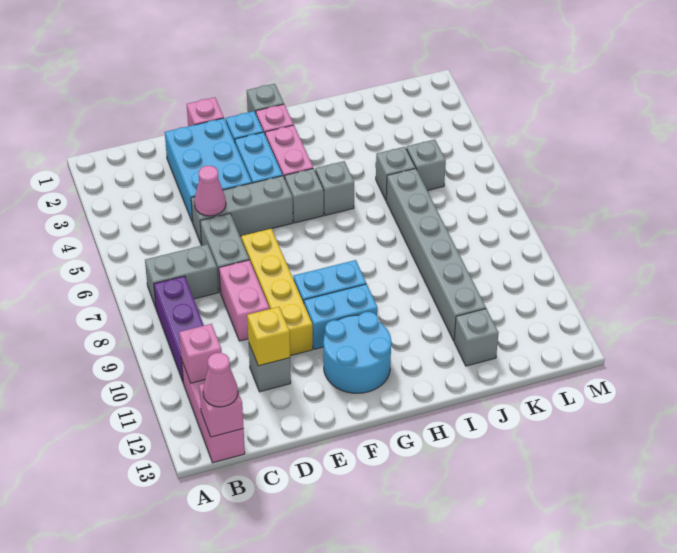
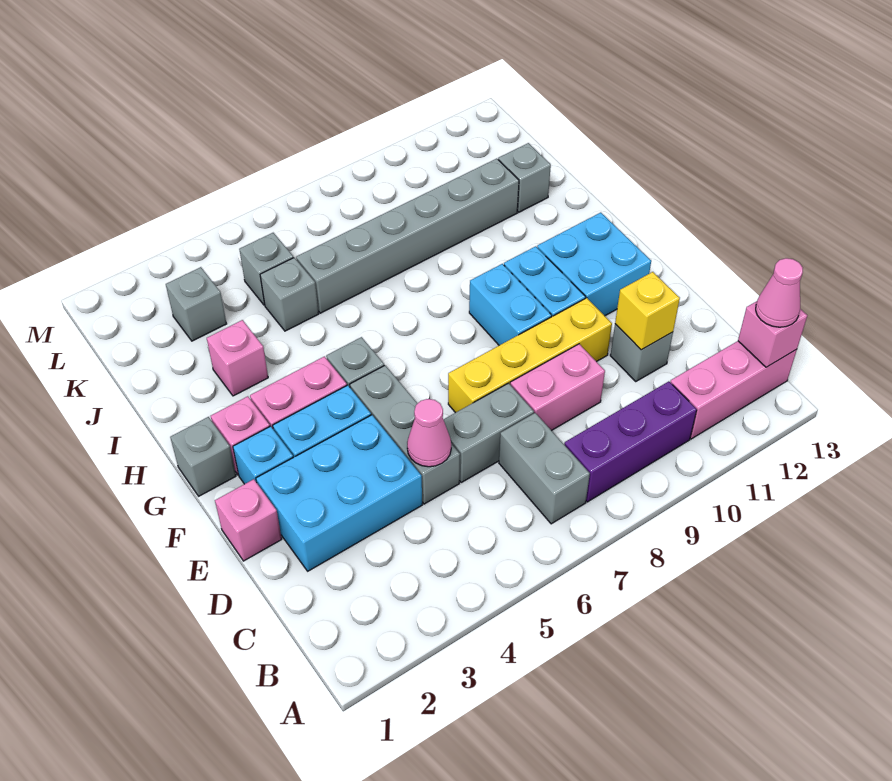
pink brick B11 level 2 -> pink brick I3 level 1
cyan round brick F11:G12 level 1 -> cyan brick F11:G12 level 1
grey brick H5 level 1 -> grey brick K3 level 1

